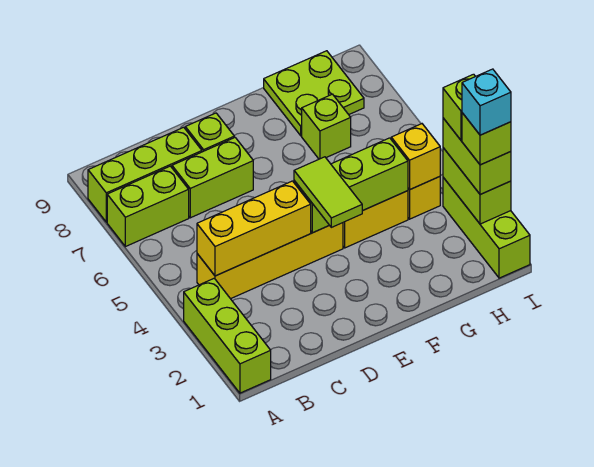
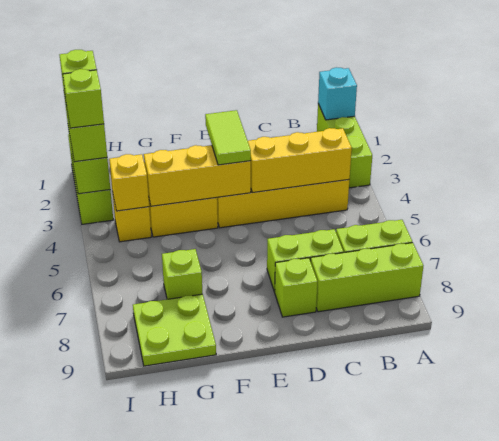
lime brick E4:G4 level 2 -> yellow brick E4:G4 level 2
cyan brick I2 level 5 -> cyan brick A1 level 2

